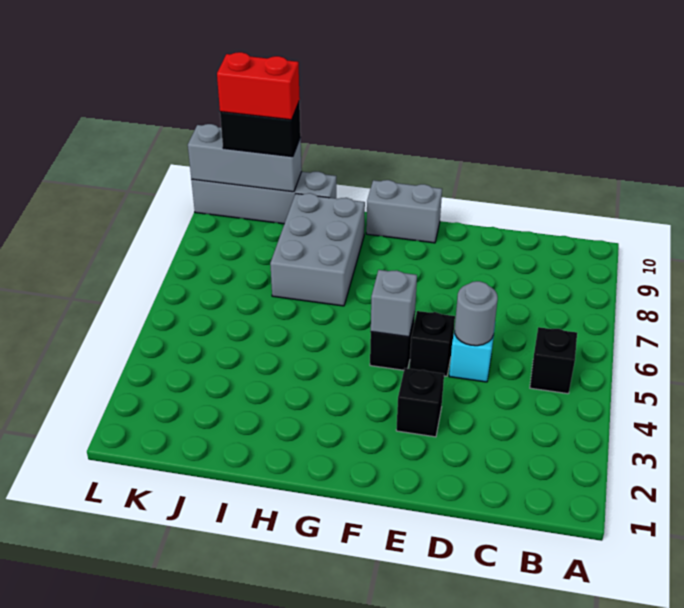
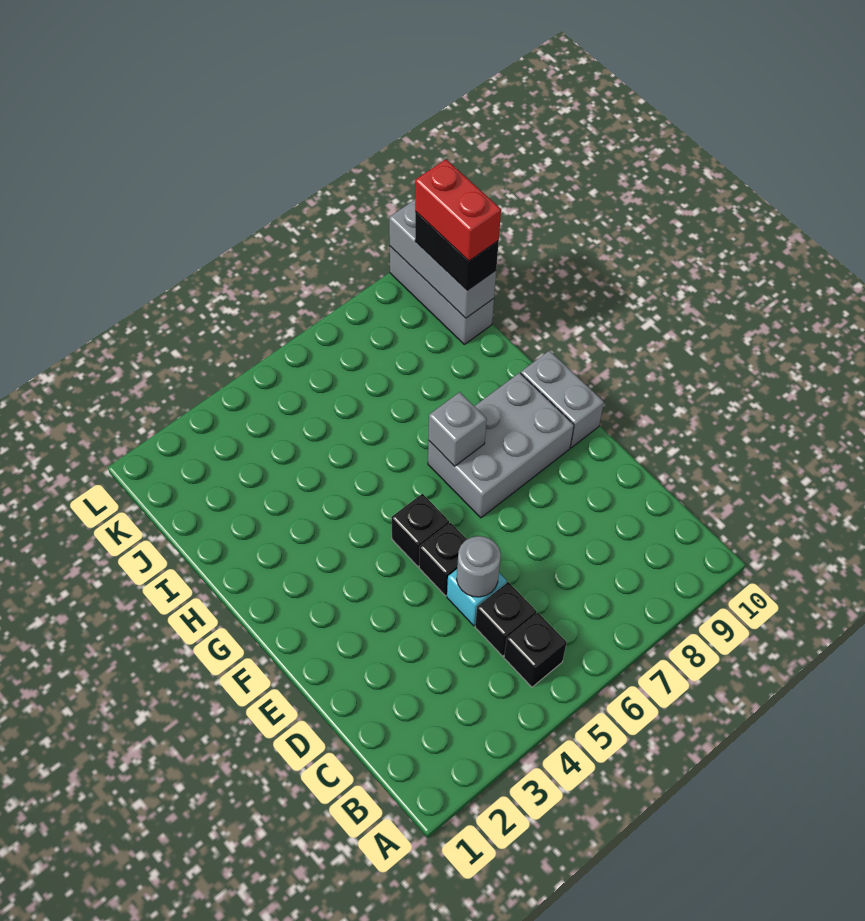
black brick E3 level 1 -> black brick C5 level 1
grey brick F5 level 2 -> grey brick G7 level 2
grey brick H7:I9 level 1 -> grey brick F7:G9 level 1
grey brick I10:L10 level 1 -> grey brick J10:L10 level 1

